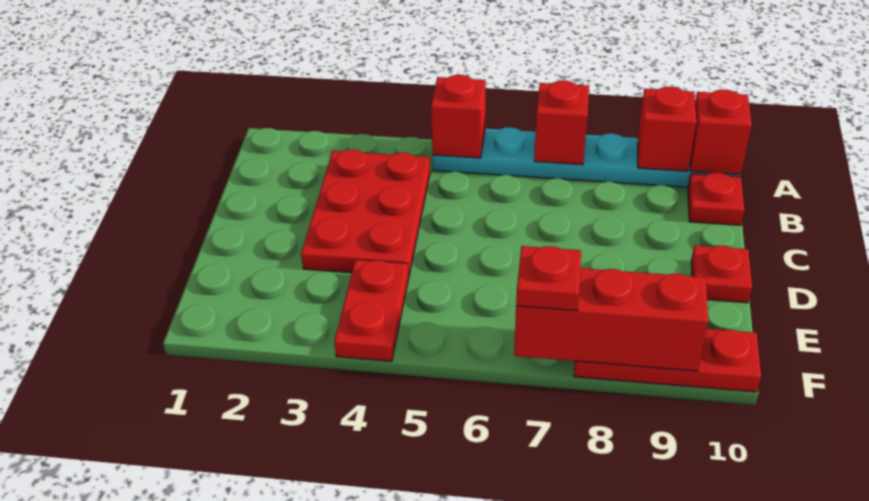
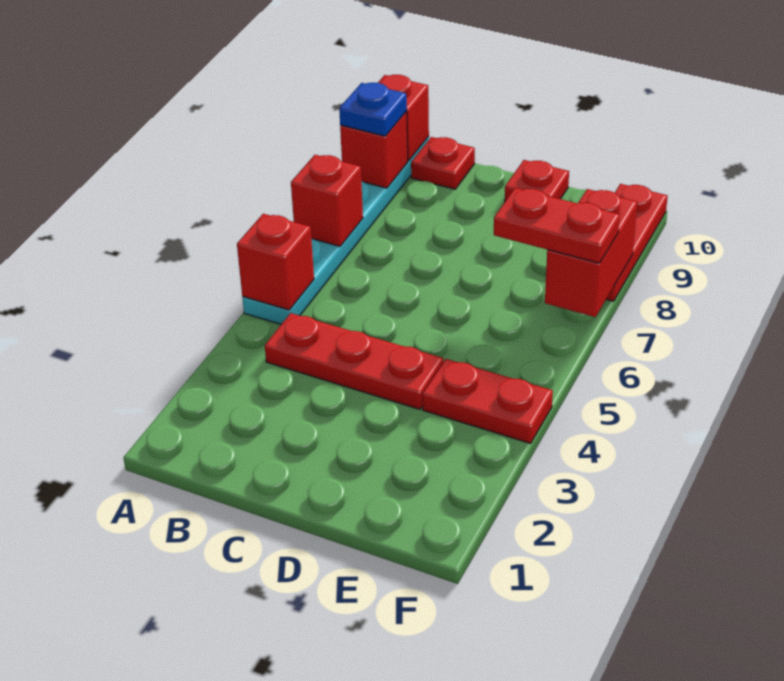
none -> blue plate A9 level 3
red plate B3:D4 level 1 -> red plate B4:D4 level 1
red brick F7:F9 level 2 -> red brick F7:F8 level 2
red plate F7 level 3 -> red plate E7:F7 level 3

